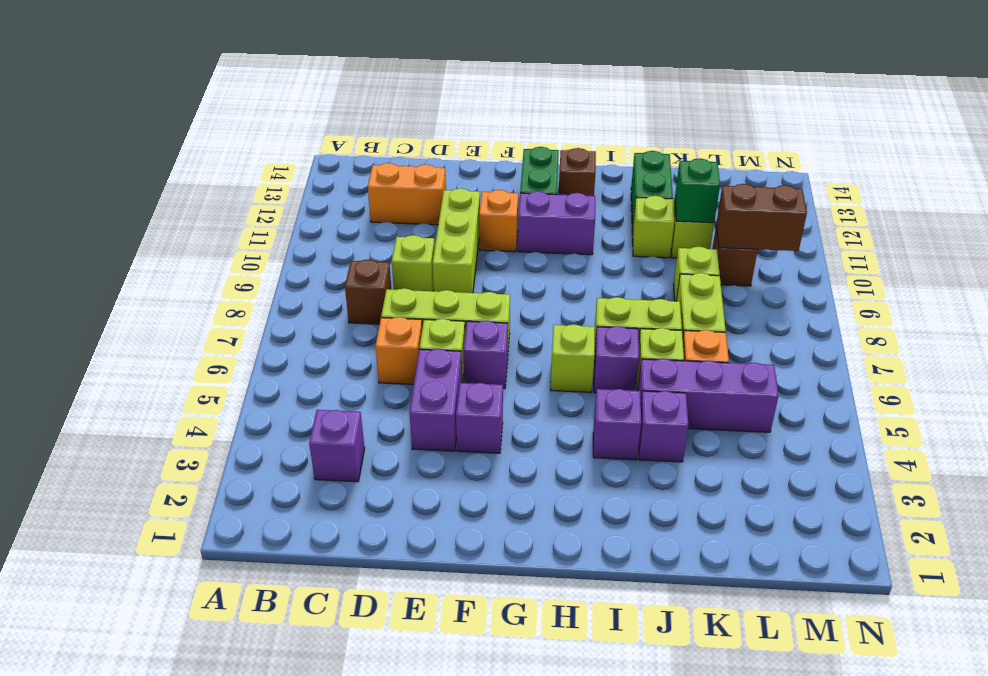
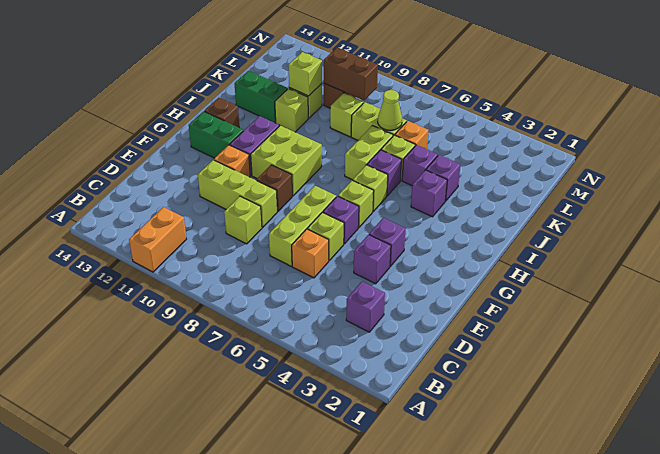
brown brick C8 level 1 -> brown brick F9 level 1
orange brick C12:D12 level 1 -> orange brick A11:B11 level 1
purple brick E4:E5 level 1 -> purple brick E4 level 1
none -> lime brick G6 level 1
none -> lime brick G9:H10 level 1
purple brick J5:L5 level 1 -> purple brick J5 level 1
none -> lime cone K7 level 2
green brick K11 level 2 -> lime brick K11 level 2
brown brick L10:M10 level 2 -> brown brick L9:L10 level 2

